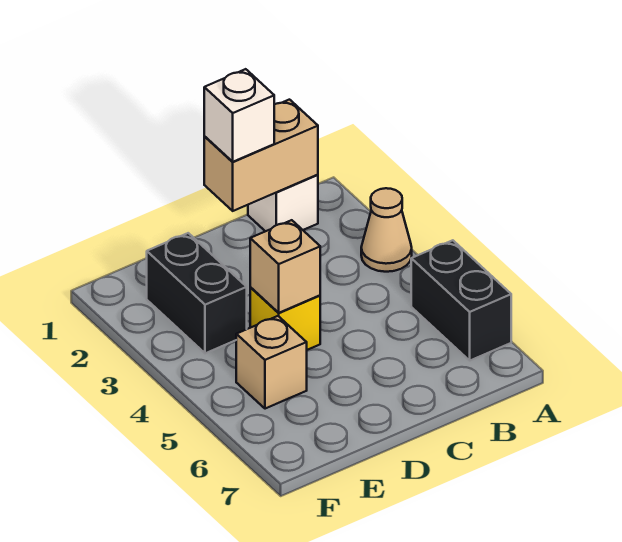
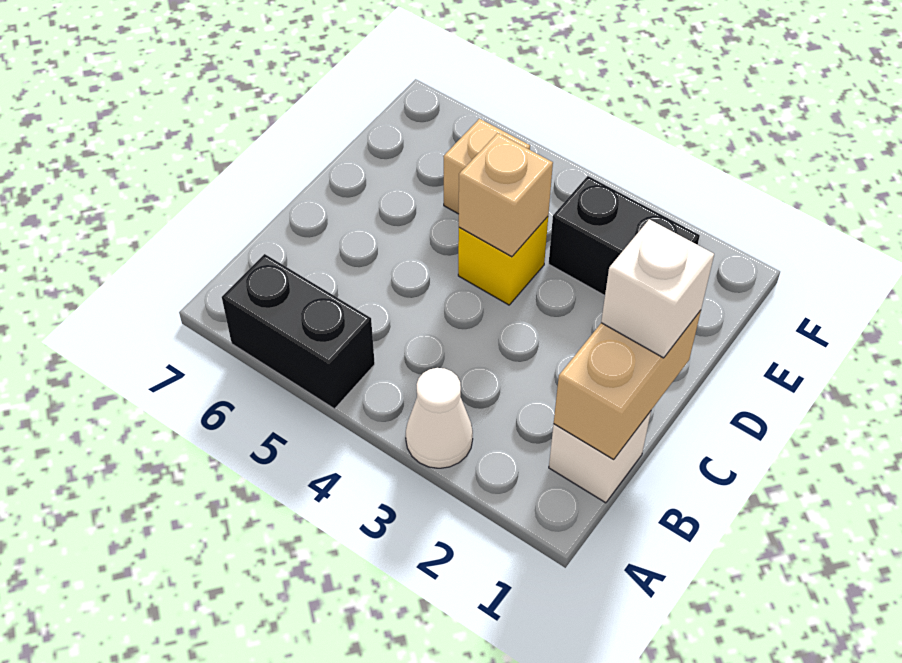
tan cone A3 level 1 -> white cone A3 level 1

